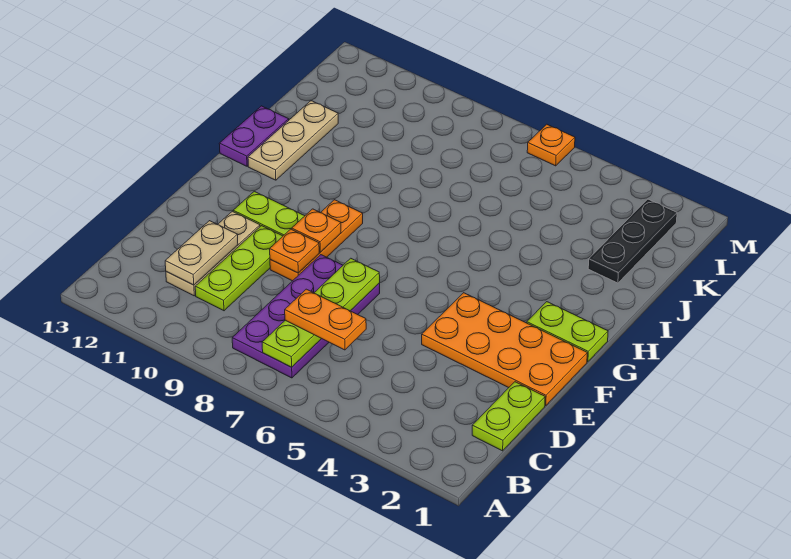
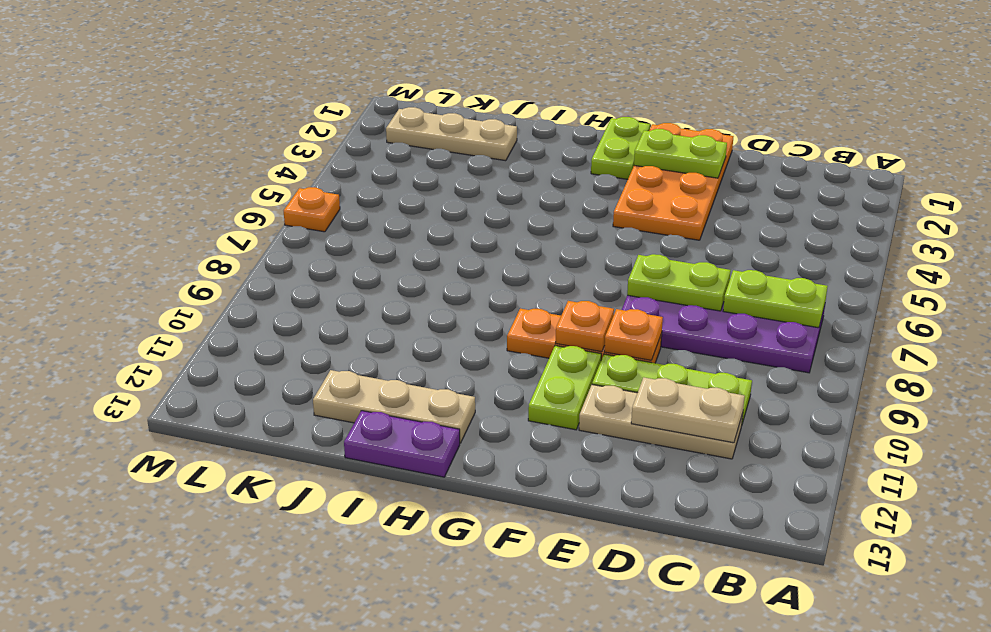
lime plate C1:D1 level 1 -> lime plate E2:F2 level 2
orange plate C6:C7 level 3 -> none
black plate J2:L2 level 1 -> tan plate J2:L2 level 1

